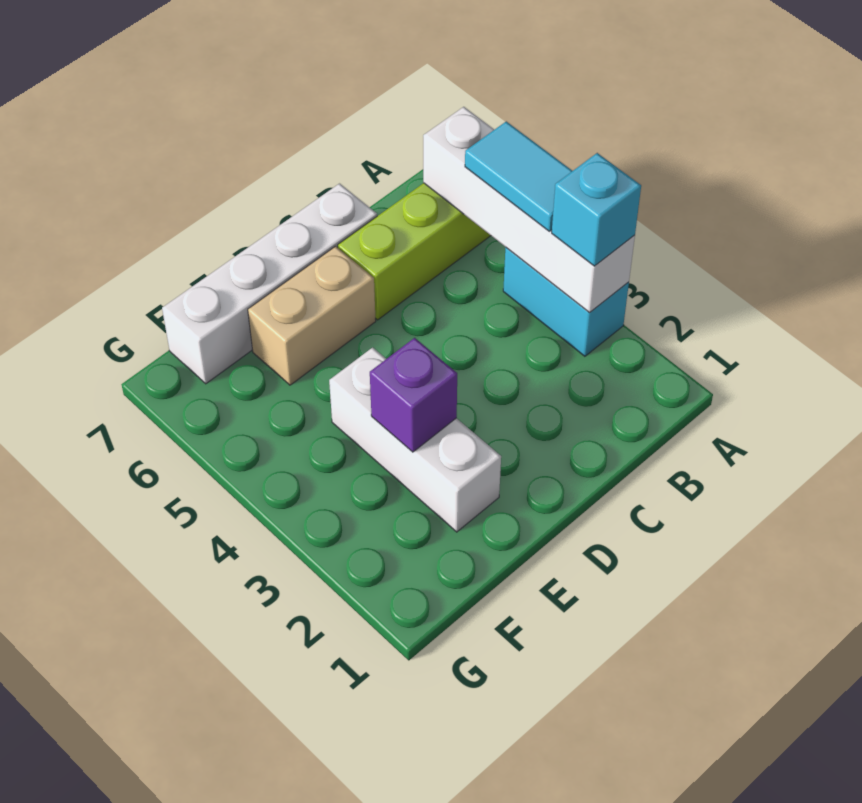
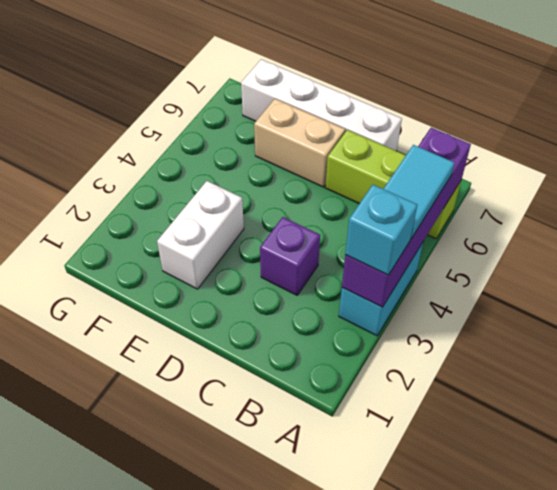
white brick A3:A6 level 2 -> purple brick A3:A6 level 2
white brick E2:E4 level 1 -> white brick E2:E3 level 1
purple brick E3 level 2 -> purple brick C3 level 1

